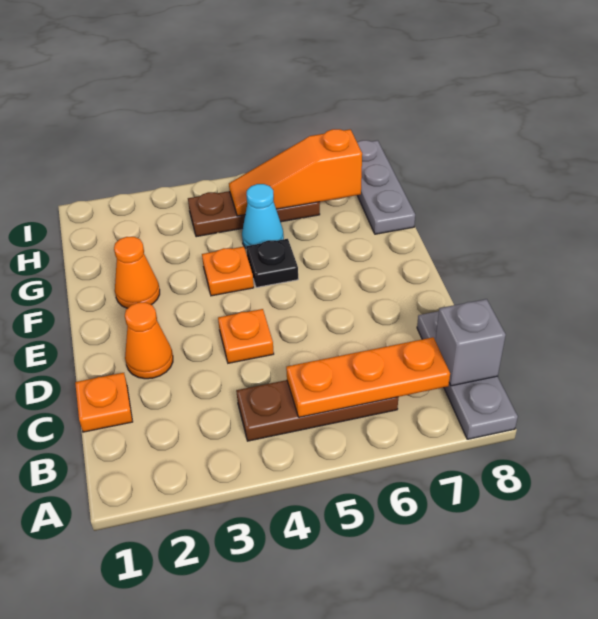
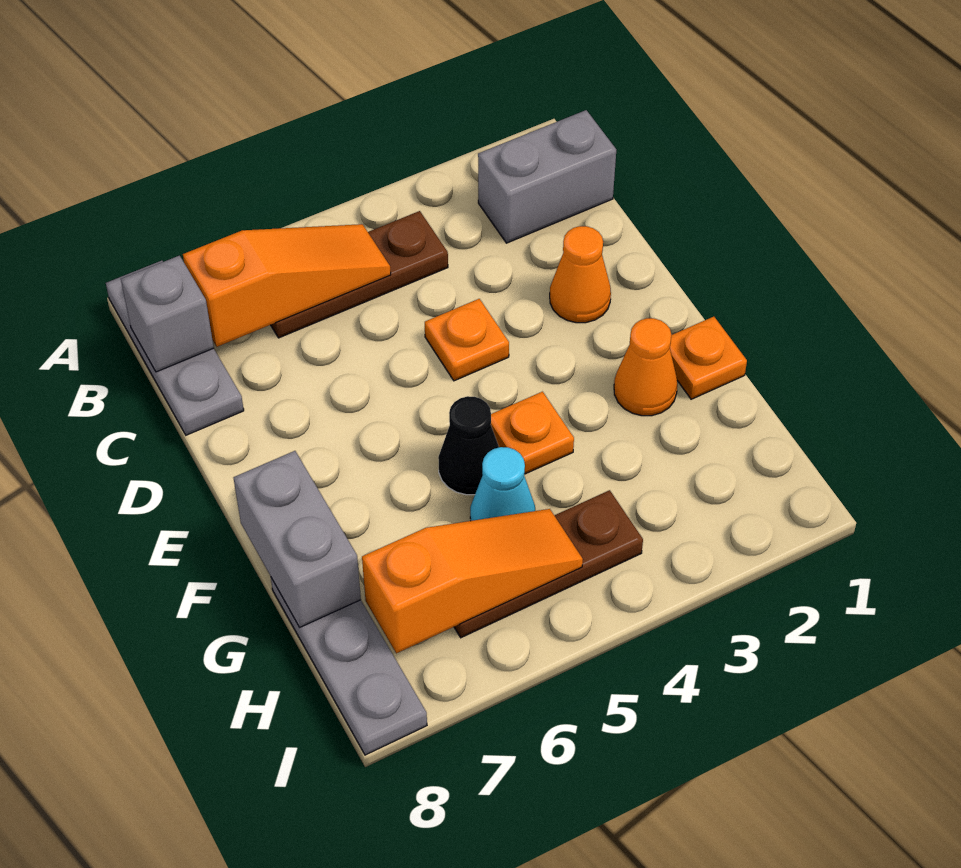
none -> grey brick B1:B2 level 1
orange plate B5:B7 level 2 -> orange slope B5:B7 level 2 top 7
orange plate C1 level 1 -> orange plate F1 level 1
black plate F5 level 1 -> black cone F5 level 1
none -> grey brick F8:G8 level 2

